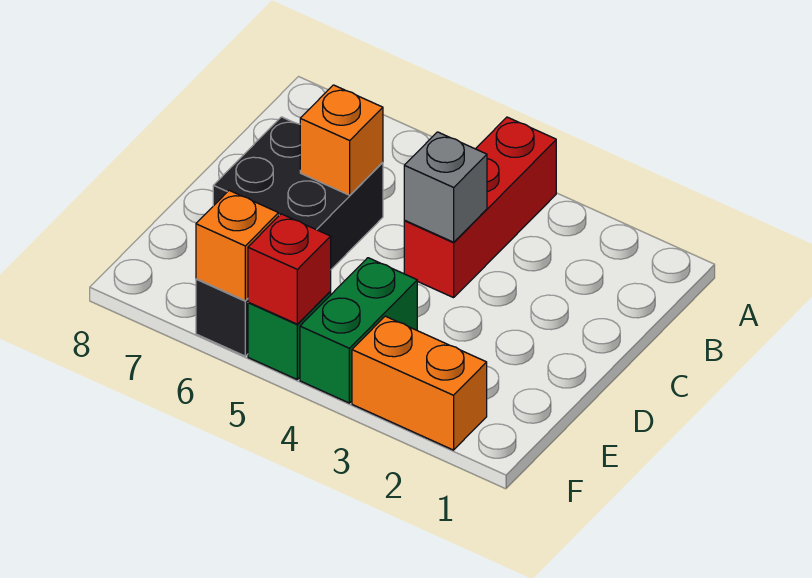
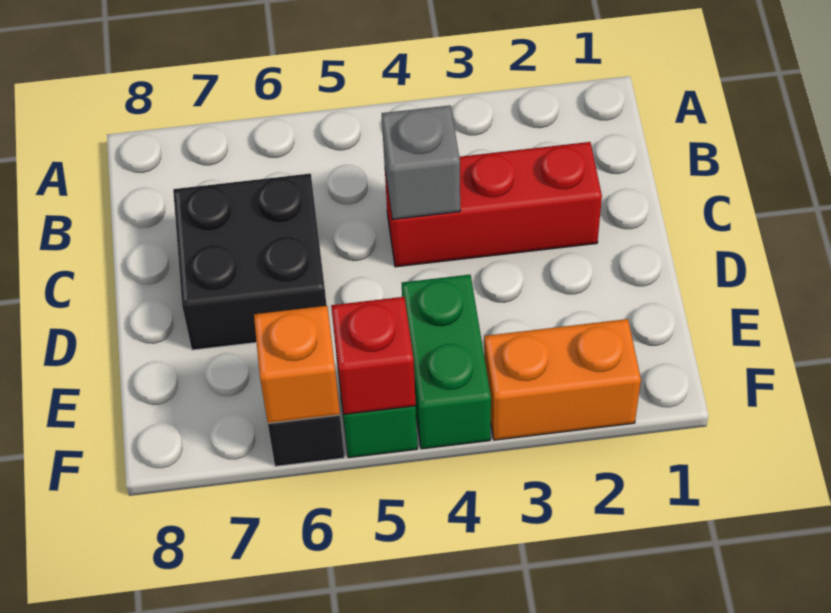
red brick A4:C4 level 1 -> red brick C2:C4 level 1
orange brick C6 level 2 -> none

